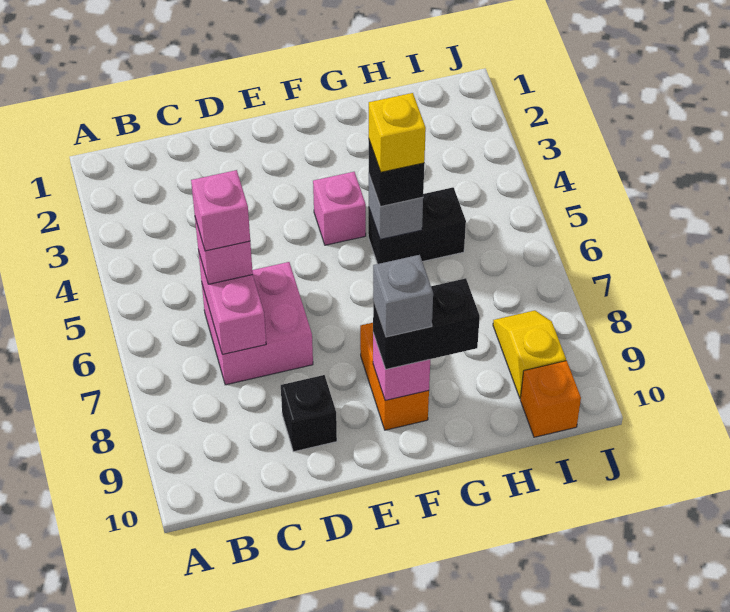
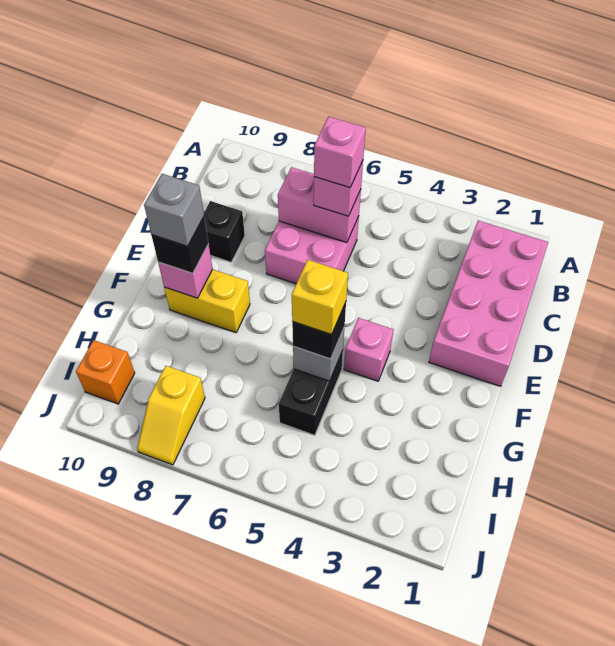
none -> pink brick B1:E2 level 1
orange brick F8:F9 level 1 -> yellow brick F8:F9 level 1
black brick F9:G9 level 3 -> black brick F9 level 3
yellow slope I8:I9 level 1 top 9 -> yellow slope I8:J8 level 1 top I

